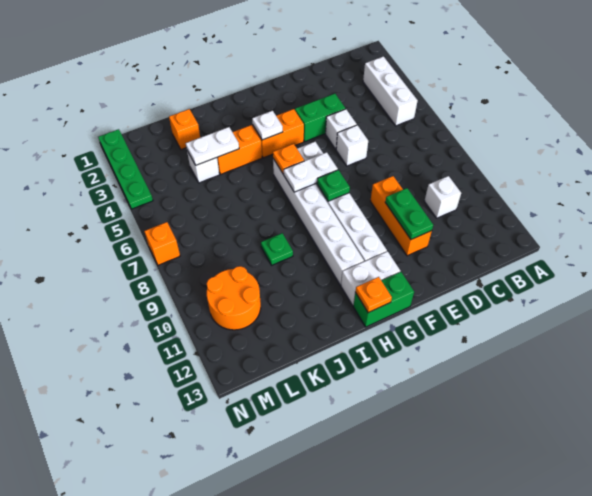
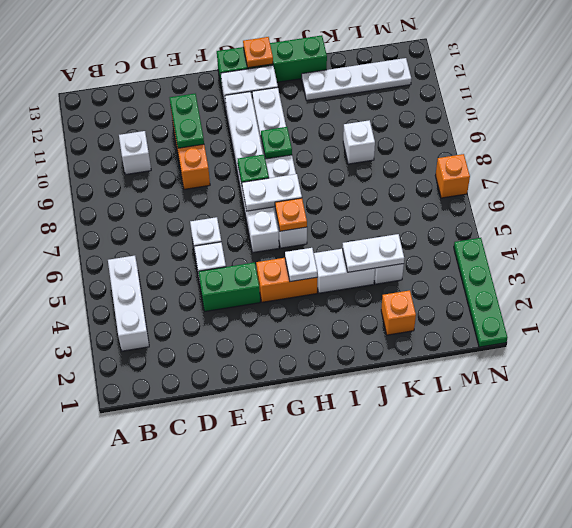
green brick G13:H13 level 1 -> green brick G13:J13 level 1
orange brick I4:J4 level 1 -> white brick I4:J4 level 1
green plate J9 level 1 -> green plate H9 level 2
none -> white plate J12:M12 level 1
none -> white brick K9 level 1
orange round brick L10:M11 level 1 -> none

